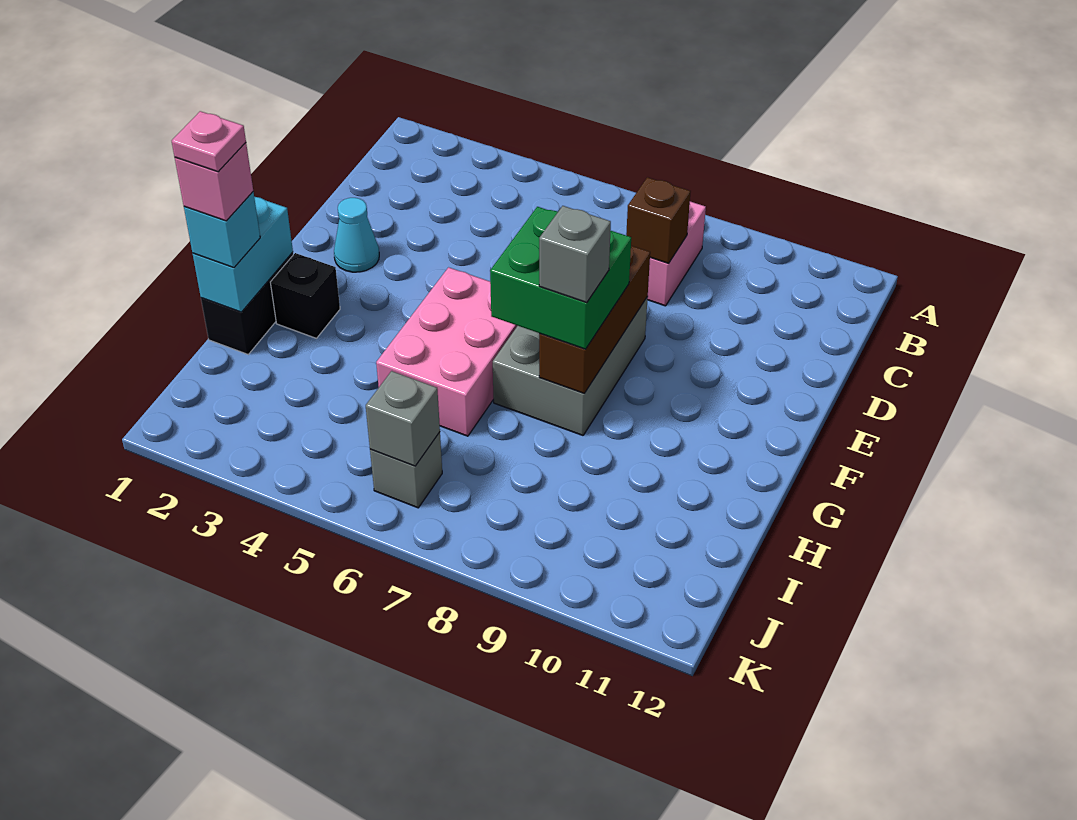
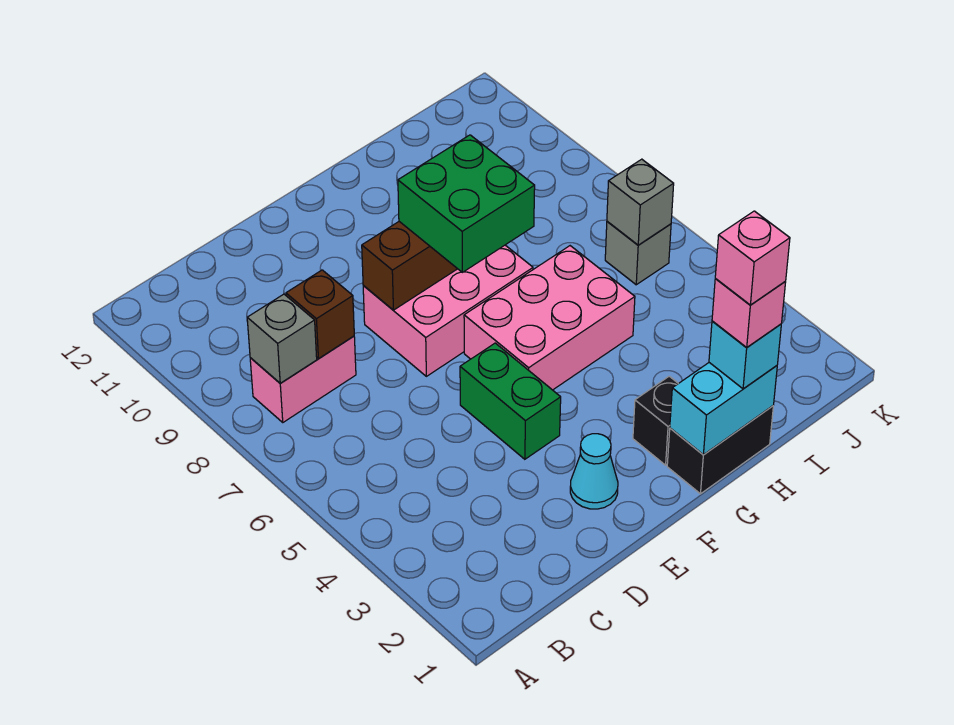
none -> green brick E4:E5 level 1
grey brick E7:G8 level 1 -> pink brick E7:G8 level 1
grey brick G8 level 4 -> grey brick B8 level 2
pink plate H1 level 5 -> pink brick H1 level 5

